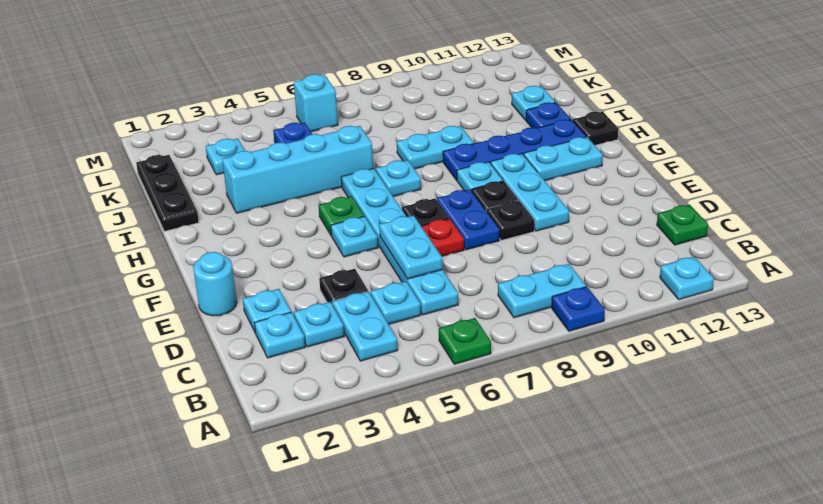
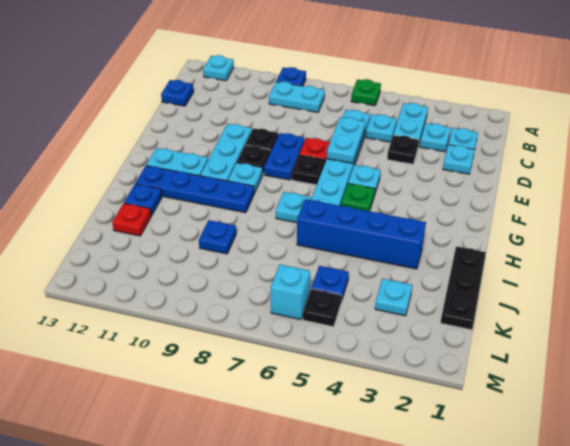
green plate C13 level 1 -> blue plate C13 level 1
cyan round brick E1 level 1 -> none
black plate H13 level 1 -> black plate L5 level 1
cyan brick I3:I6 level 1 -> blue brick I3:I6 level 1
cyan plate I8:I9 level 1 -> none
none -> blue plate J9 level 1
cyan plate J12 level 1 -> red plate J12 level 1

